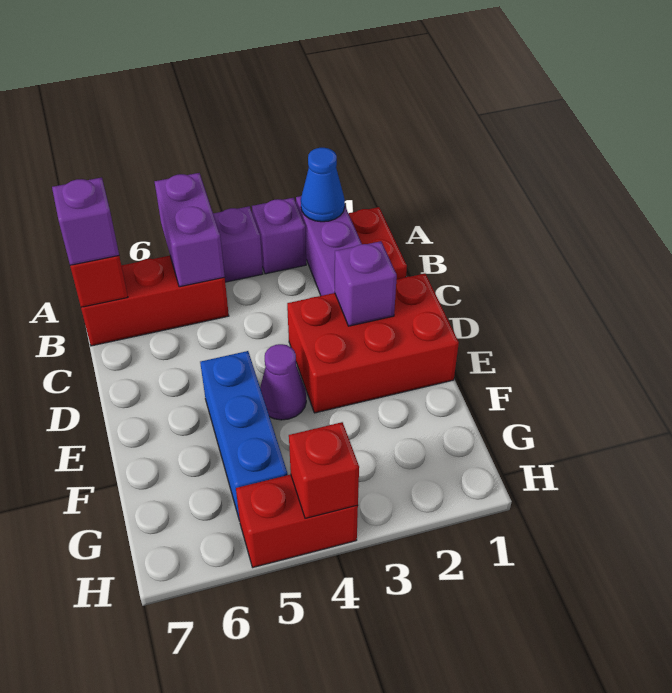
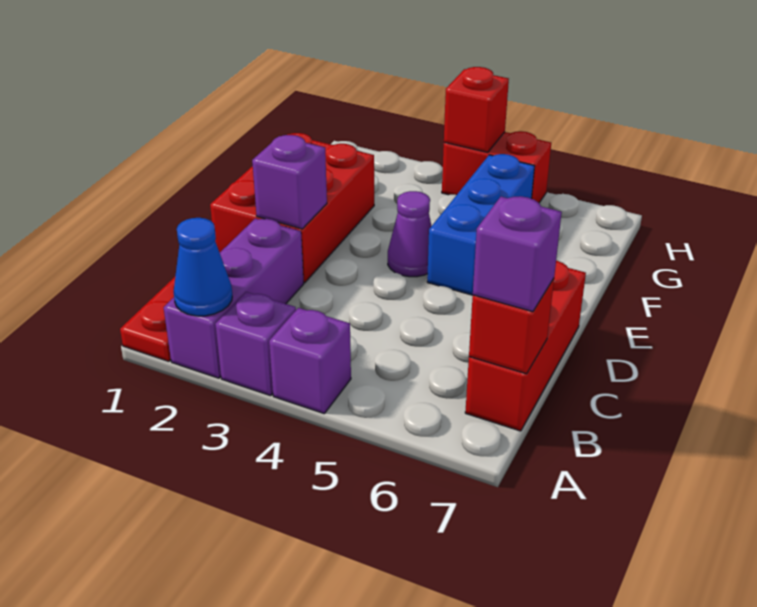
purple brick A5:B5 level 2 -> none
red brick B5:B7 level 1 -> red brick B7:D7 level 1
red brick D1:E3 level 1 -> red brick D1:F2 level 1

